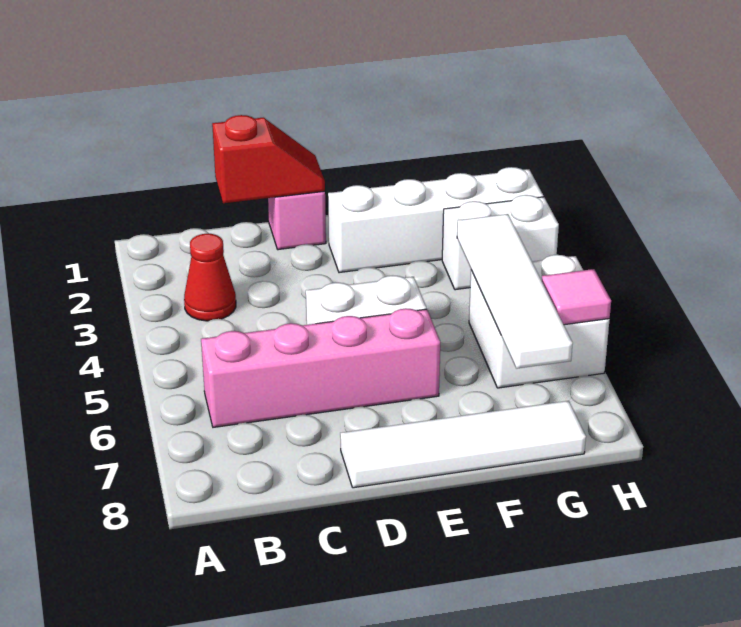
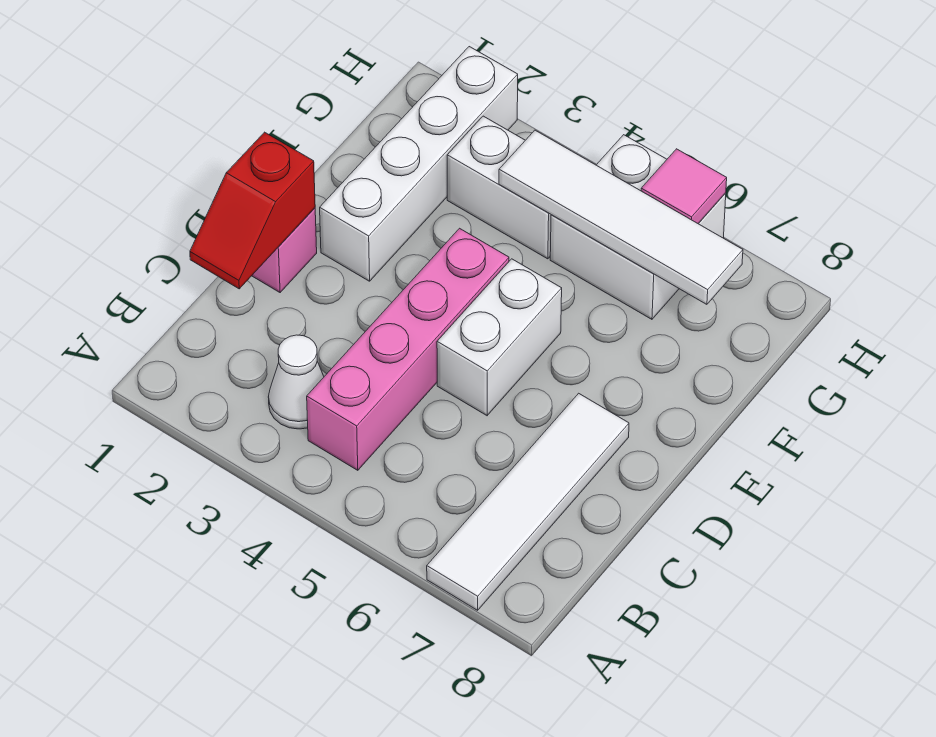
red cone B3 level 1 -> white cone B3 level 1
pink brick B6:E6 level 1 -> pink brick B4:E4 level 1
red slope C1:D1 level 2 top C -> red slope C1:D1 level 2 top D
white tile D8:G8 level 1 -> white tile A7:D7 level 1
white brick G3:H3 level 1 -> white brick G3:G4 level 1

